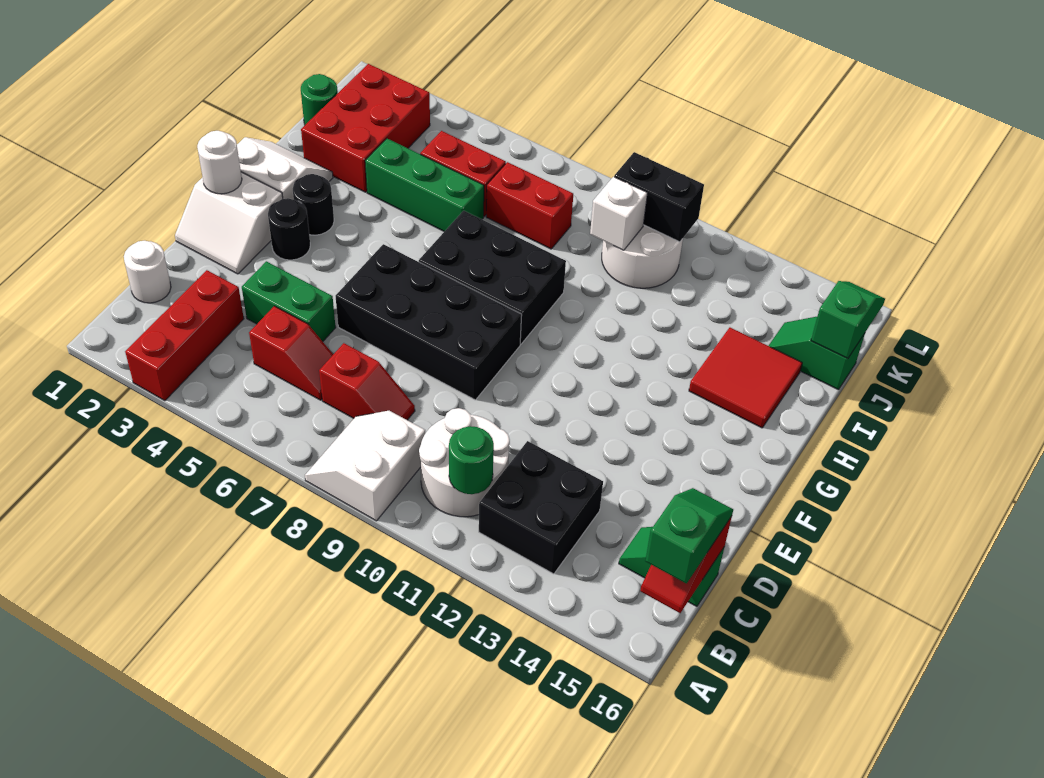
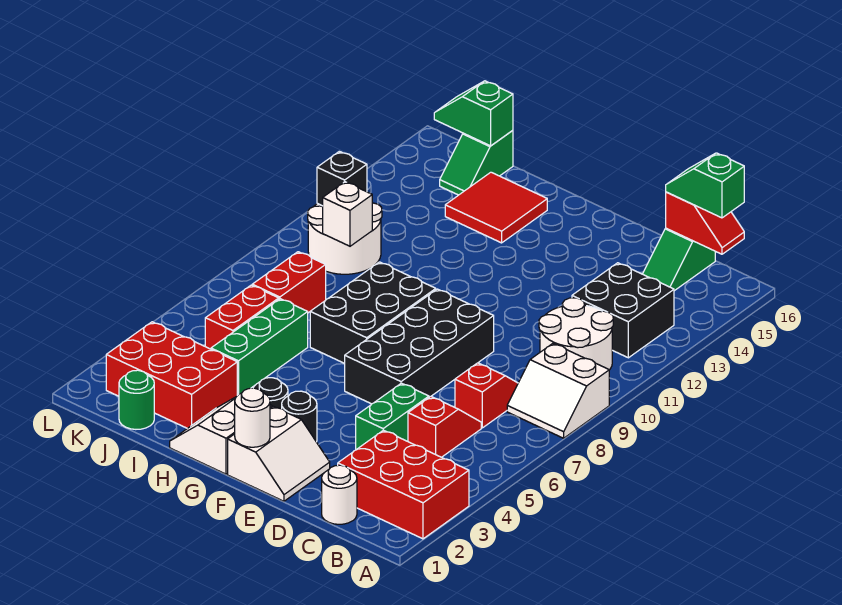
red brick A3:C3 level 1 -> red brick A2:C3 level 1
green round brick B11 level 2 -> none
black brick K10:K11 level 2 -> black brick K11 level 2

